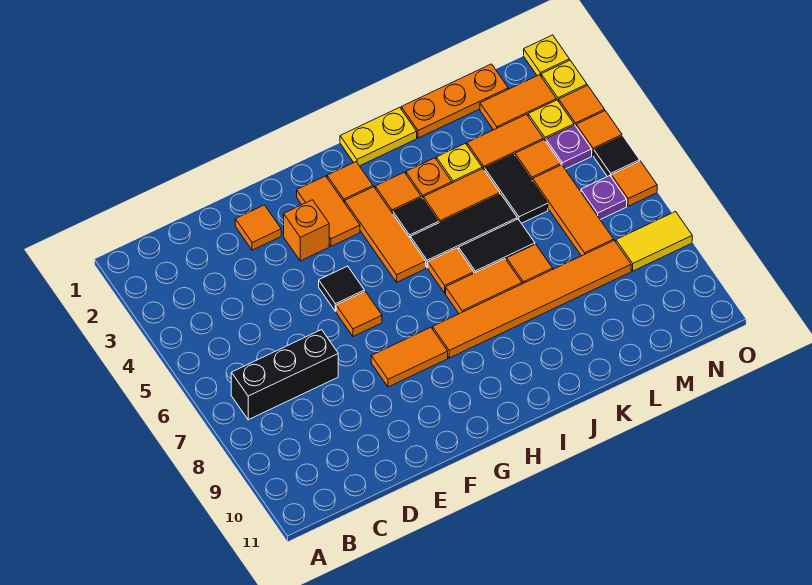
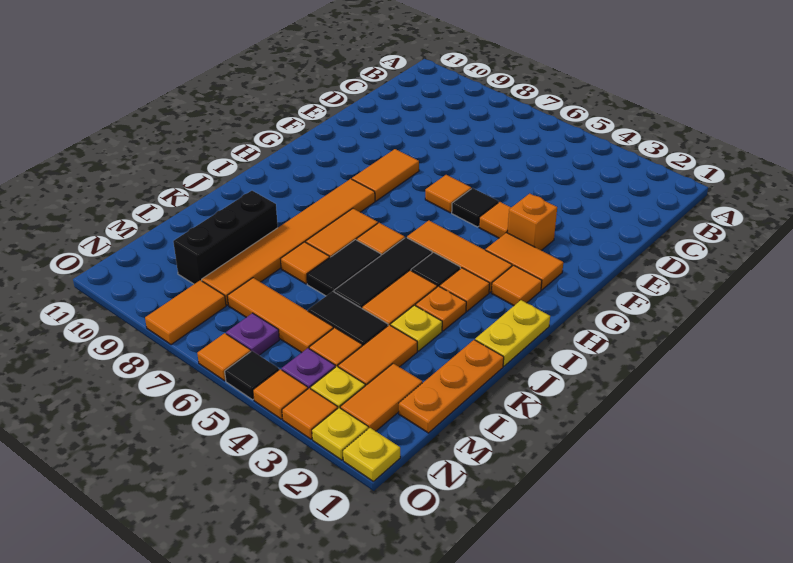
black brick B7:D7 level 1 -> black brick K9:M9 level 1
orange tile E2 level 1 -> orange tile F4 level 1
yellow tile N8:O8 level 1 -> orange tile N8:O8 level 1

